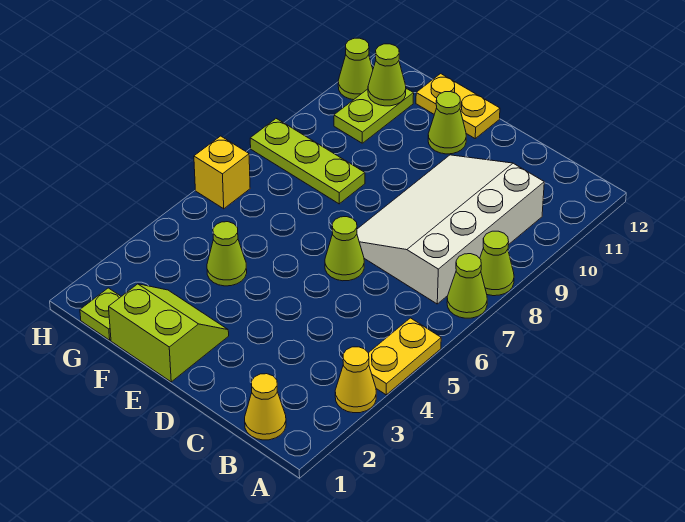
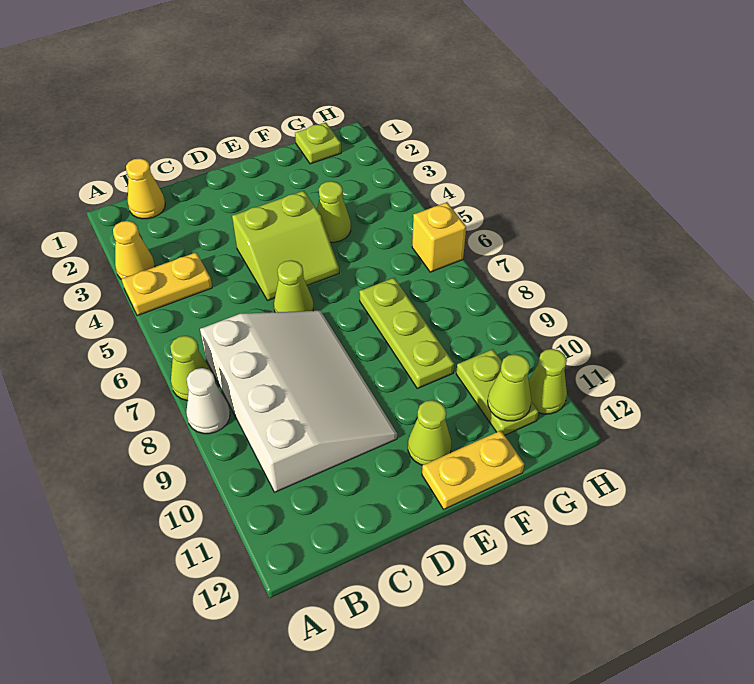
yellow plate A4:A5 level 1 -> yellow plate A4:B4 level 1
lime cone A8 level 1 -> white cone A8 level 1
lime slope E1:F2 level 1 top 1 -> lime slope D4:E5 level 1 top 4
lime plate F8:H8 level 1 -> lime plate F7:F9 level 1

